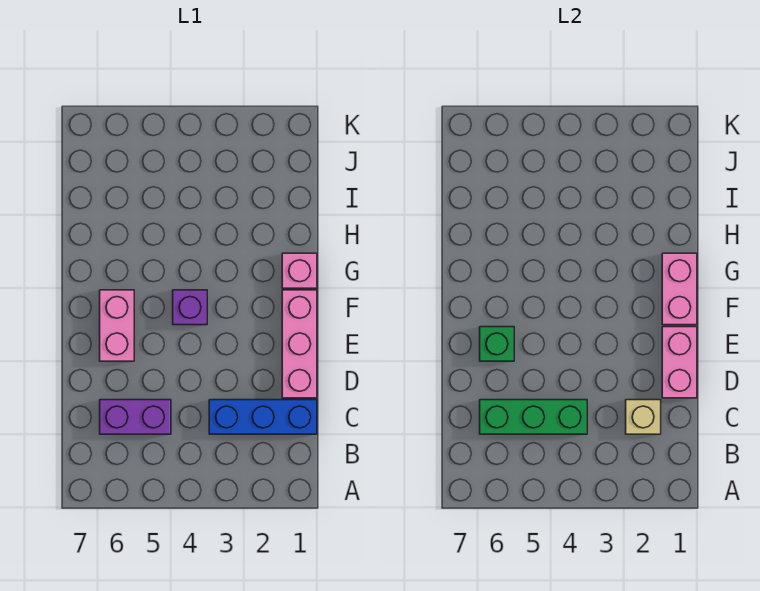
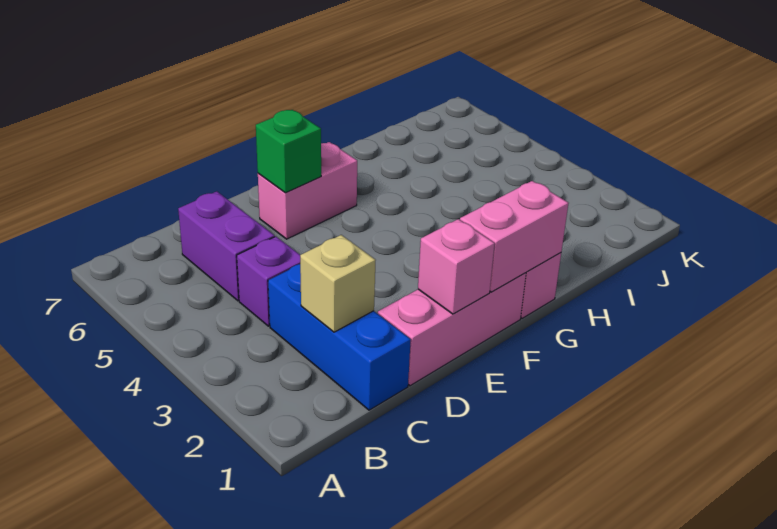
green brick C4:C6 level 2 -> none
pink brick D1:E1 level 2 -> pink brick E1 level 2
purple brick F4 level 1 -> purple brick C4 level 1

